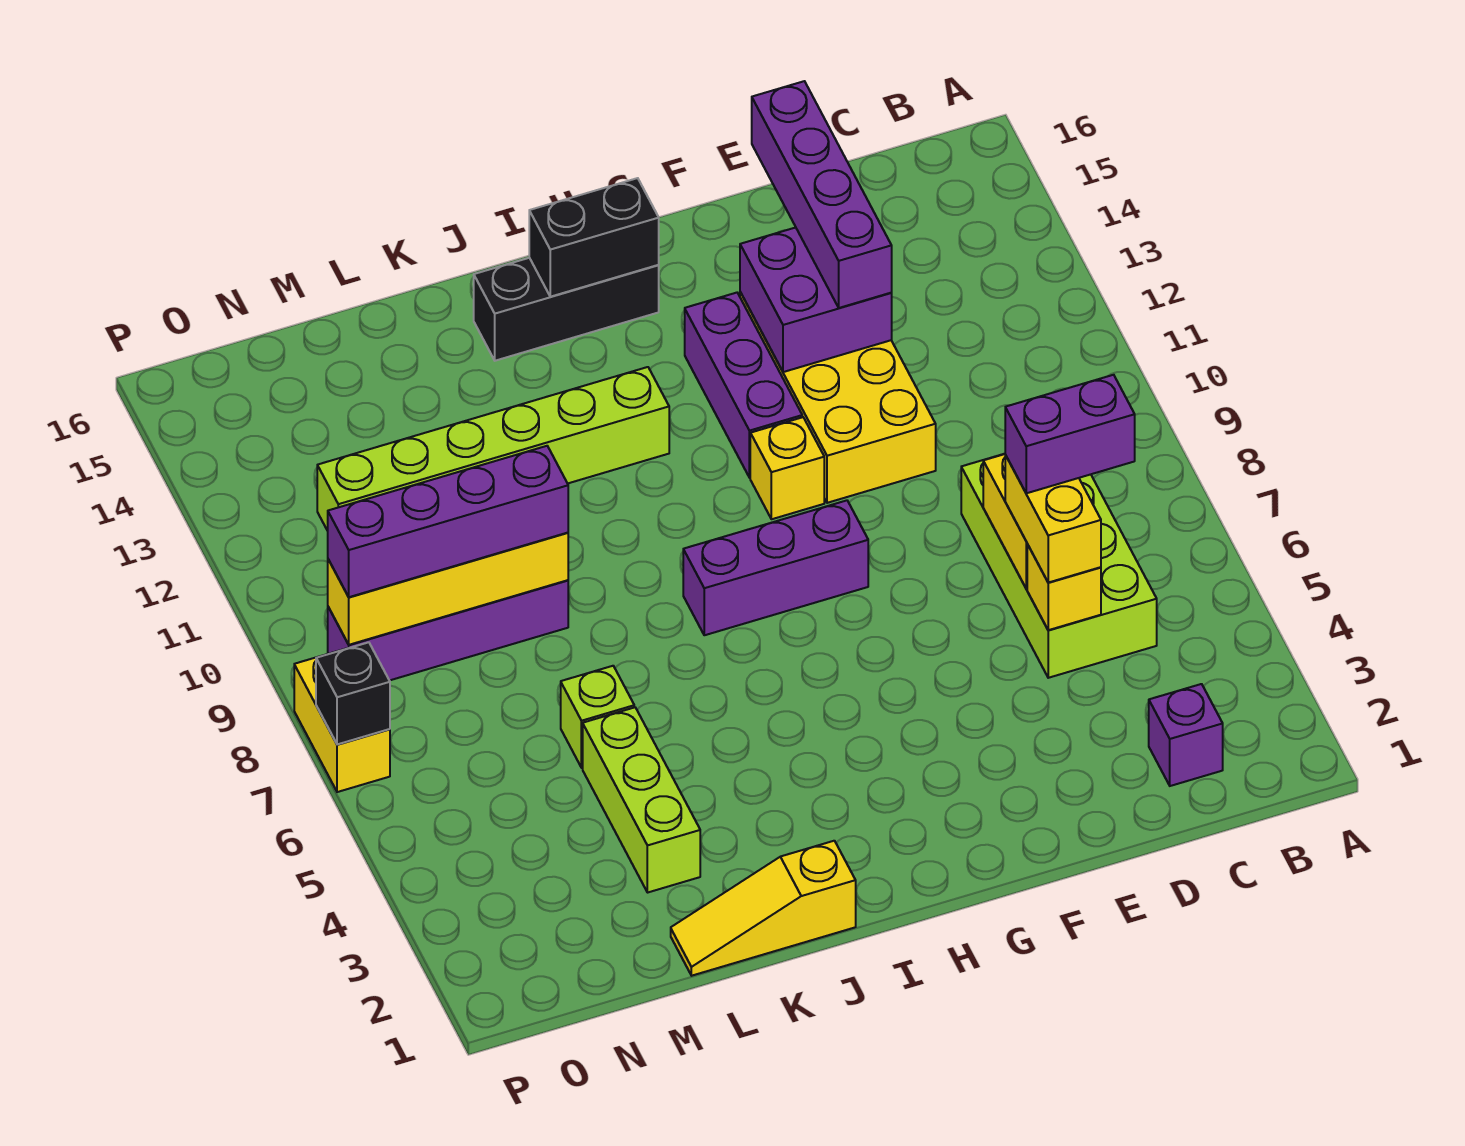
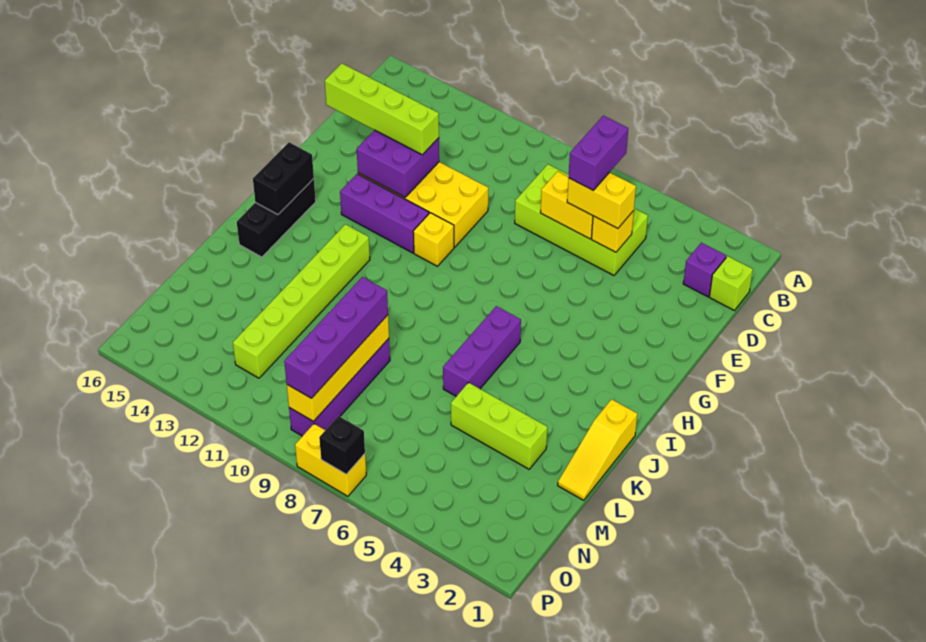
purple brick E12:E15 level 3 -> lime brick E12:E15 level 3
purple brick G8:I8 level 1 -> purple brick I6:K6 level 1
lime brick L6 level 1 -> lime brick C1 level 1

